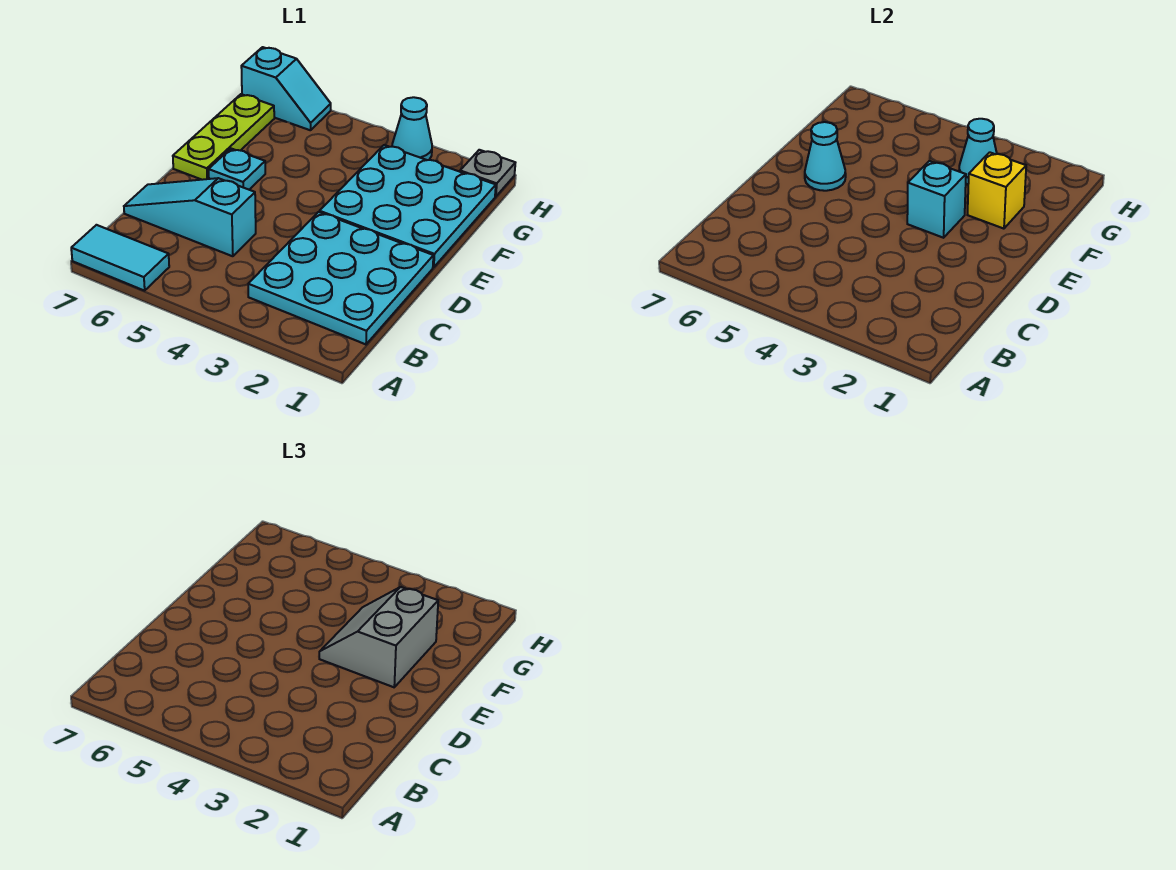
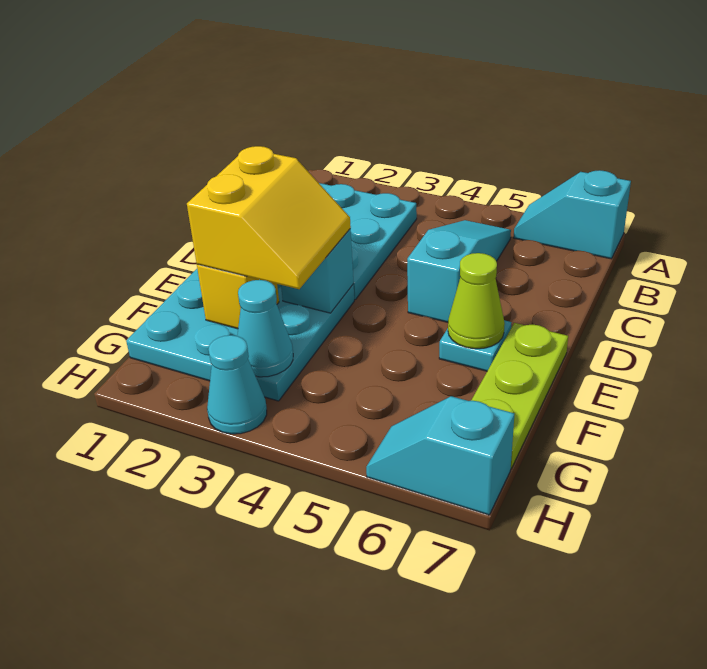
cyan tile A6:A7 level 1 -> cyan slope A6:A7 level 1 top 7
cyan slope C5:C7 level 1 top 5 -> cyan slope B5:D5 level 1 top D
grey slope E2:F3 level 3 top 2 -> yellow slope E2:F3 level 3 top 2
cyan cone E6 level 2 -> lime cone E6 level 2
grey plate H1 level 1 -> none

